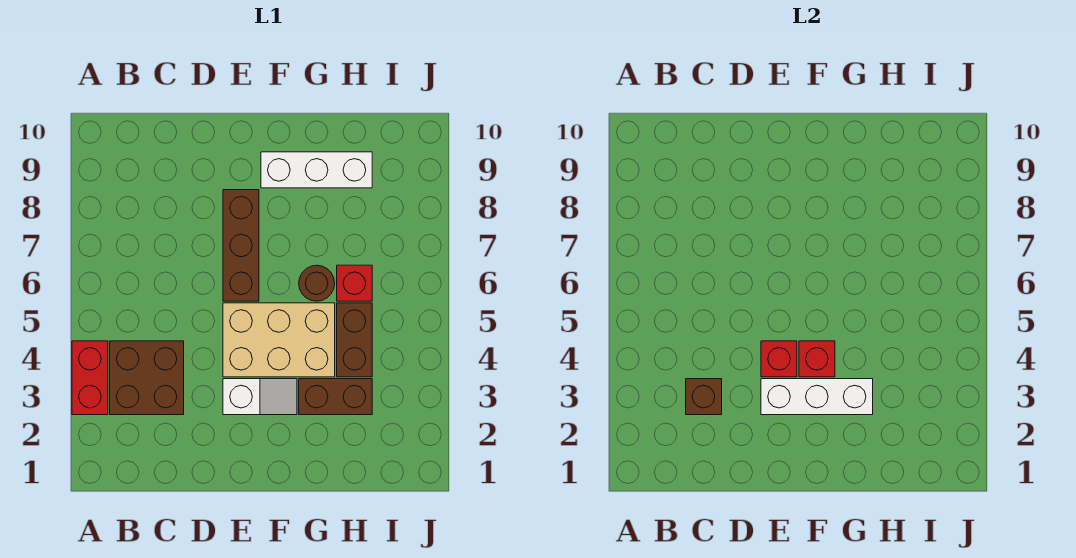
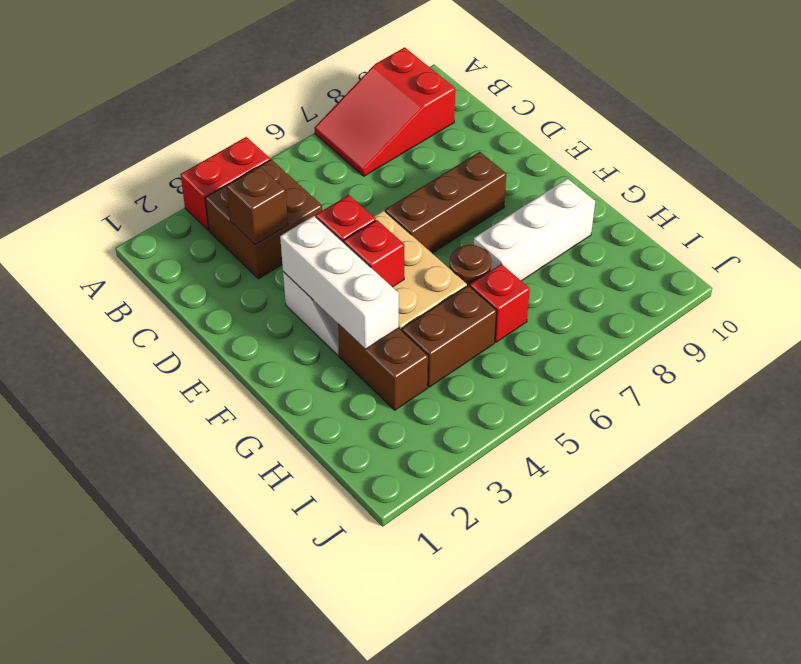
none -> red slope A7:B9 level 1 top 9
white brick F9:H9 level 1 -> white brick G7:G9 level 1

